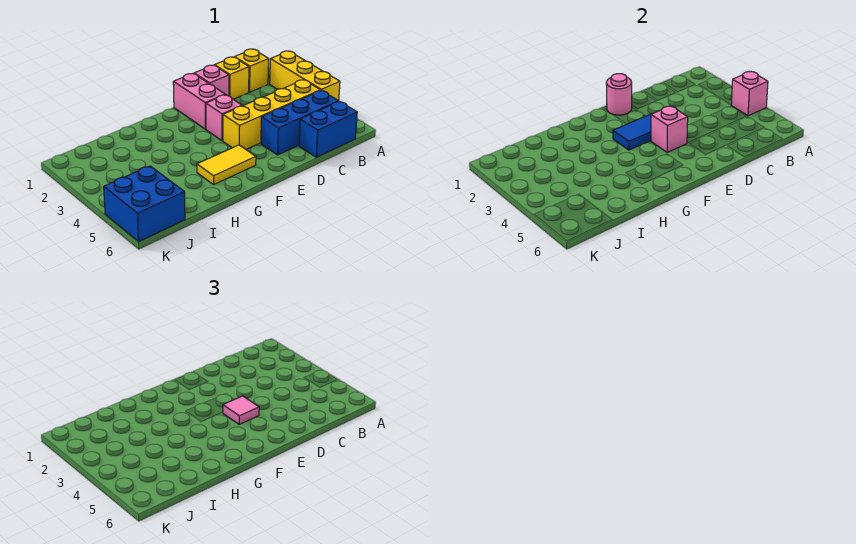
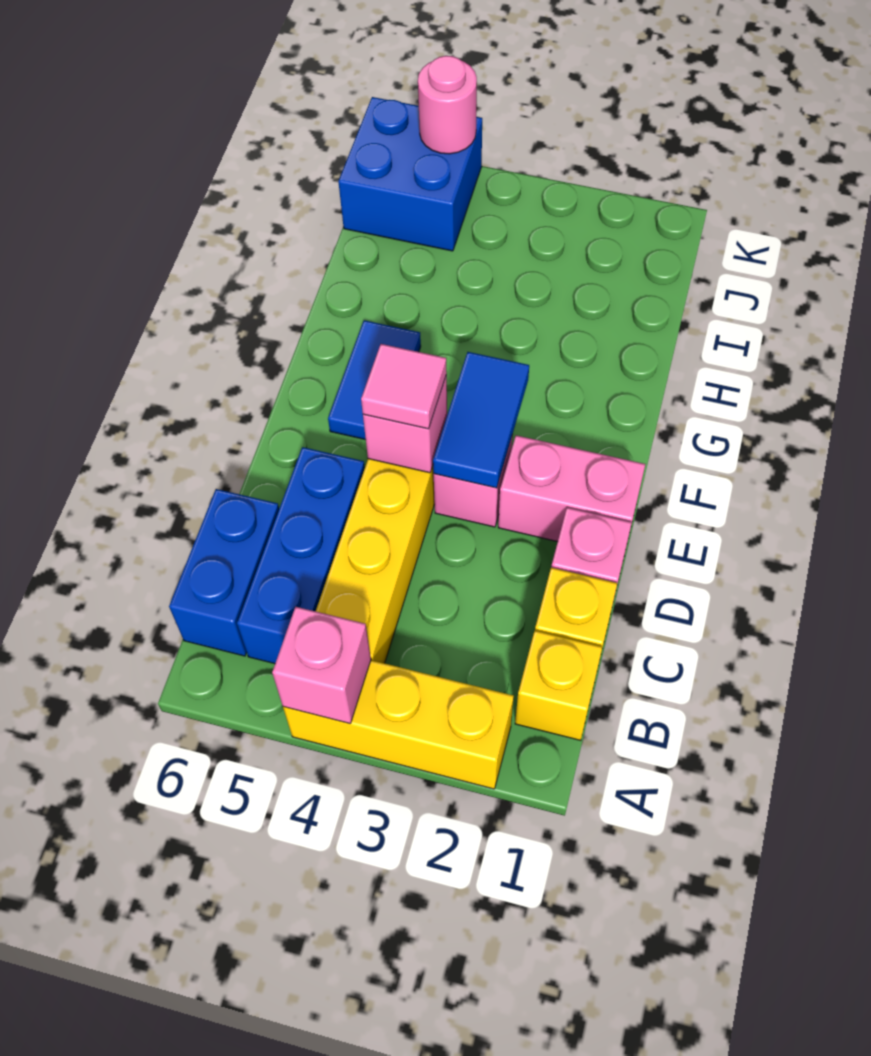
pink round brick E1 level 2 -> pink round brick K5 level 2
yellow tile F5:G5 level 1 -> blue tile F5:G5 level 1

